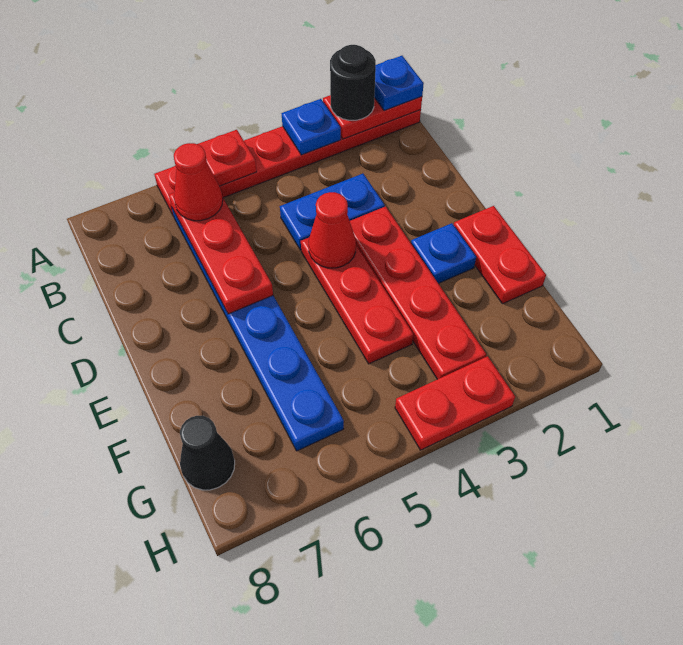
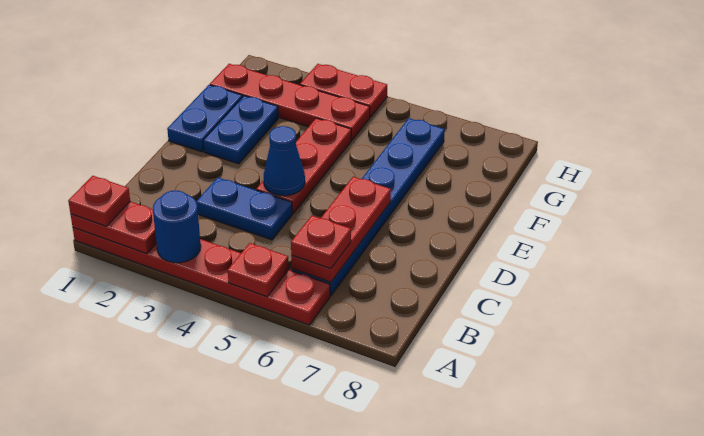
blue plate A1 level 3 -> red plate A1 level 3
black round brick A2 level 3 -> none
blue plate A3 level 2 -> blue round brick A3 level 2
red cone B6 level 3 -> red plate B6 level 3
red plate D3:G3 level 1 -> red plate G1:G4 level 1
red cone D4 level 2 -> blue cone D4 level 2
red plate E1:F1 level 1 -> blue plate E1:F1 level 1
blue plate E2 level 1 -> blue plate E2:F2 level 1
black cone G8 level 1 -> none

